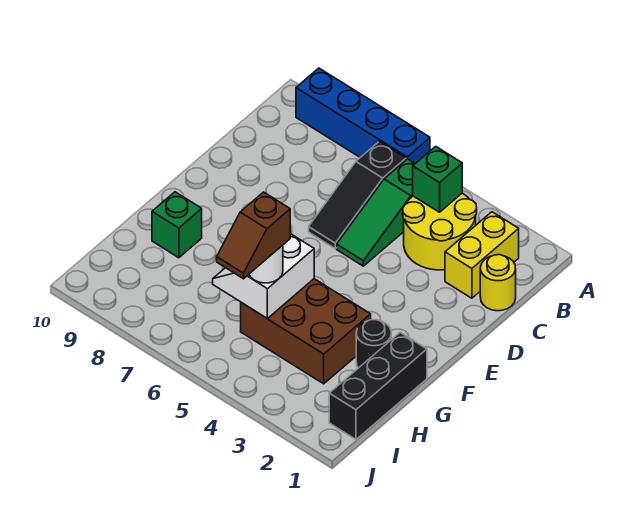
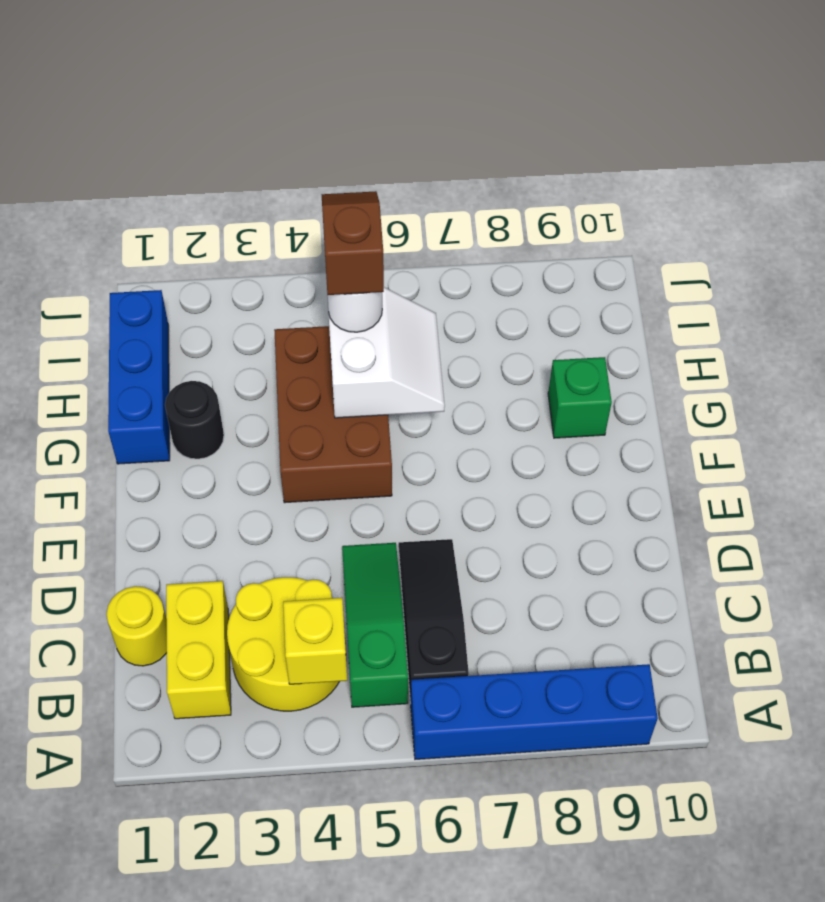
green brick B4 level 2 -> yellow brick B4 level 2
black brick G1:I1 level 1 -> blue brick G1:I1 level 1
brown brick G3:H5 level 1 -> brown brick F4:H5 level 1

